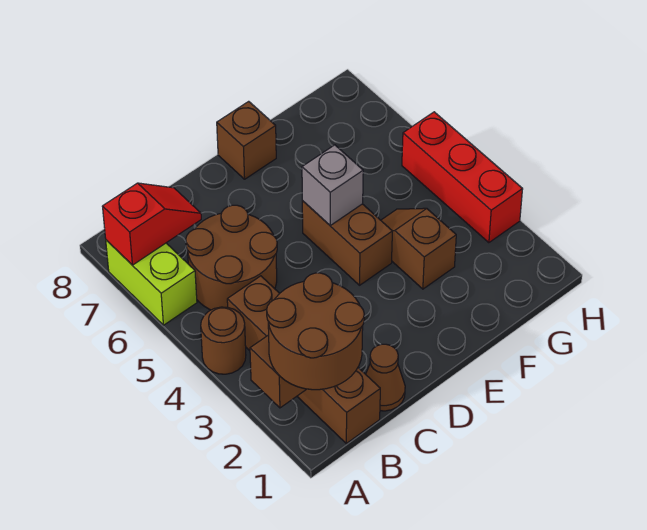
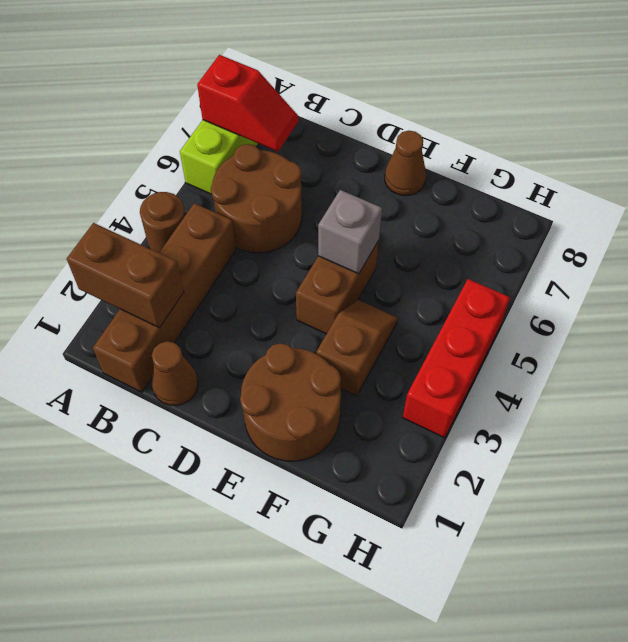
brown round brick A1:B2 level 3 -> brown round brick E1:F2 level 1
brown brick E8 level 1 -> brown cone E8 level 1

